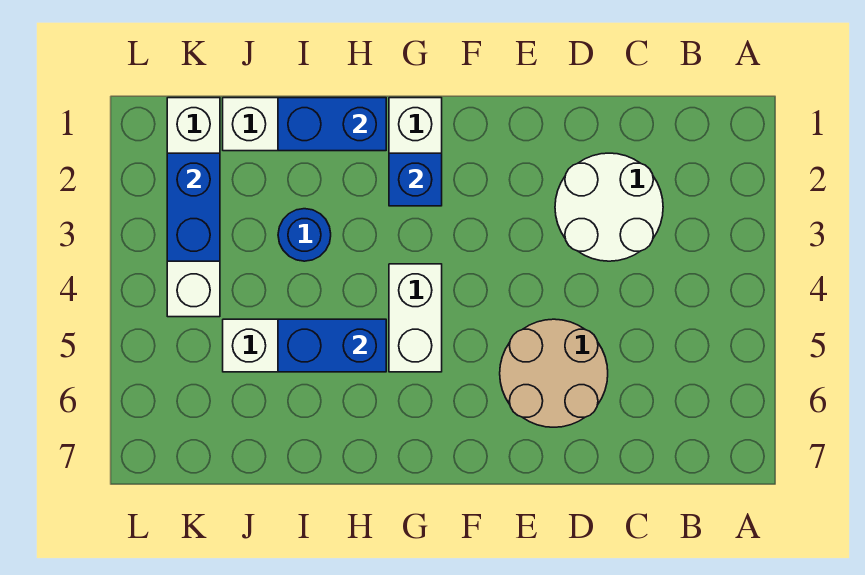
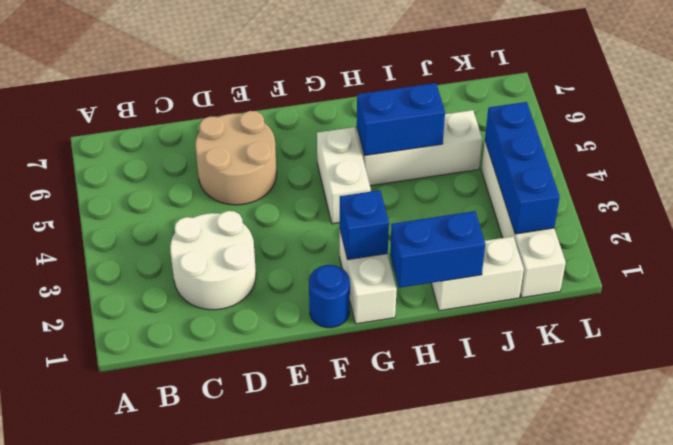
blue round brick I3 level 1 -> blue round brick F1 level 1
blue brick K2:K3 level 2 -> blue brick K2:K4 level 2

